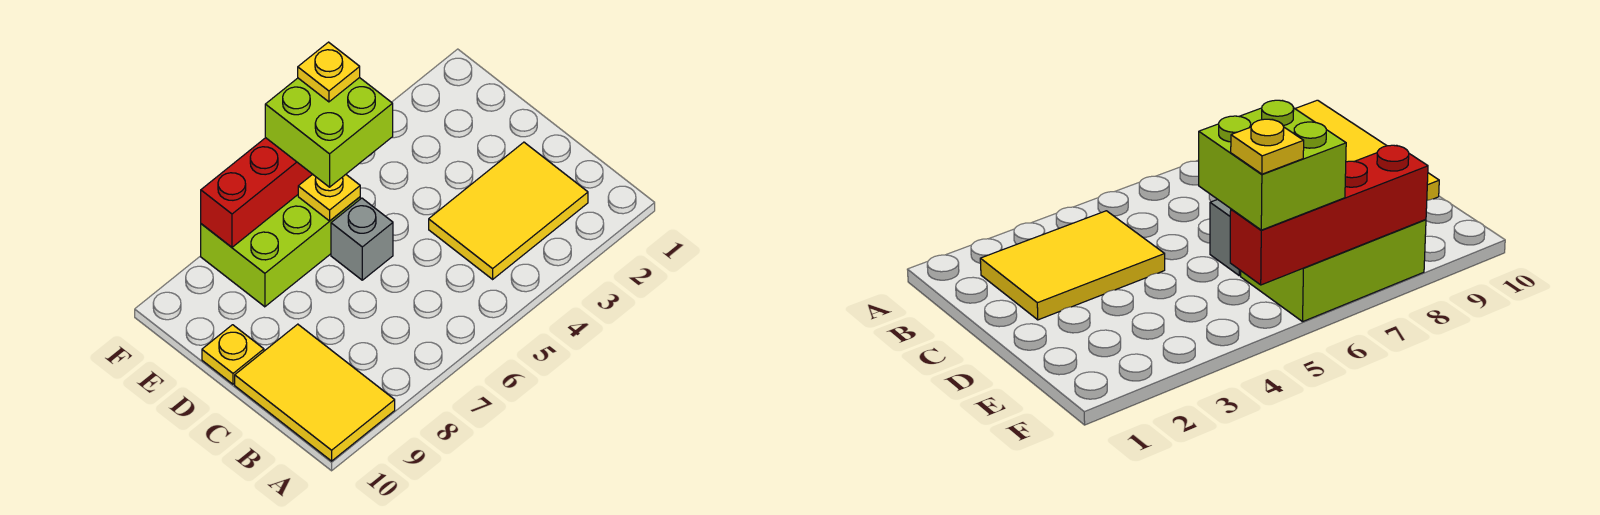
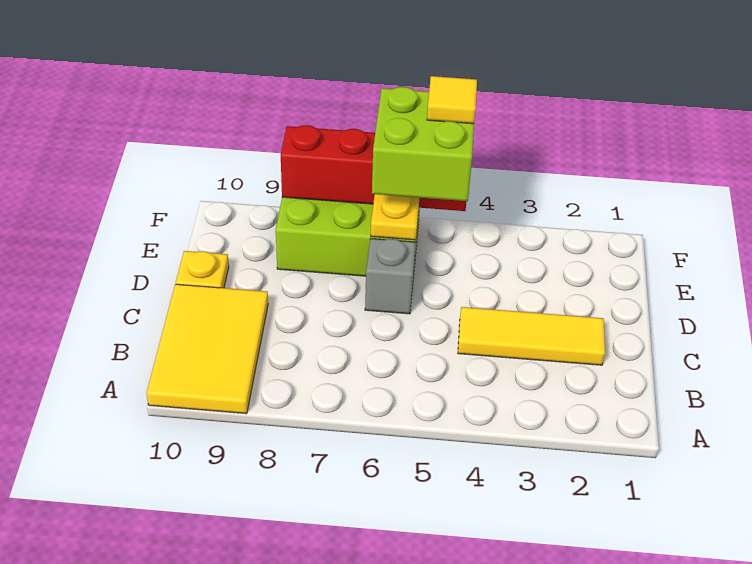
yellow tile B2:C4 level 1 -> yellow tile C2:C4 level 1
yellow plate F5 level 4 -> yellow tile F5 level 4

